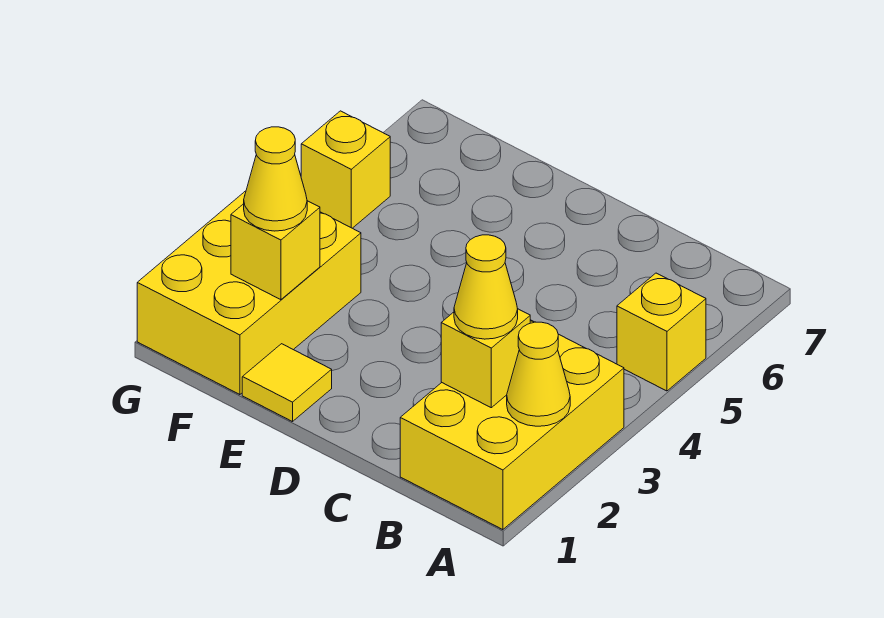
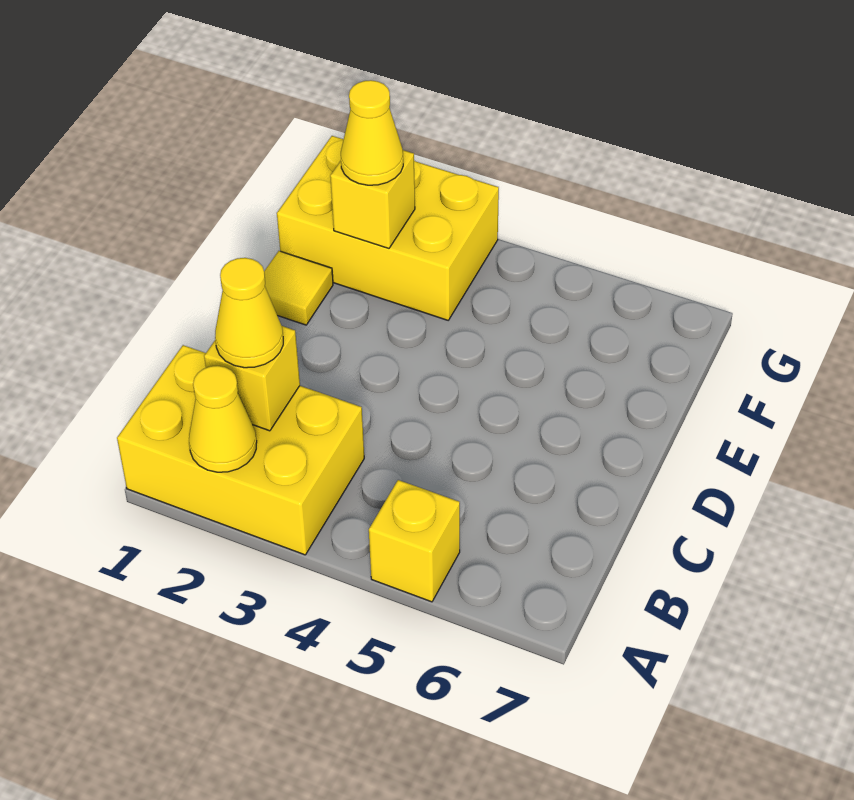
yellow brick G5 level 1 -> none

